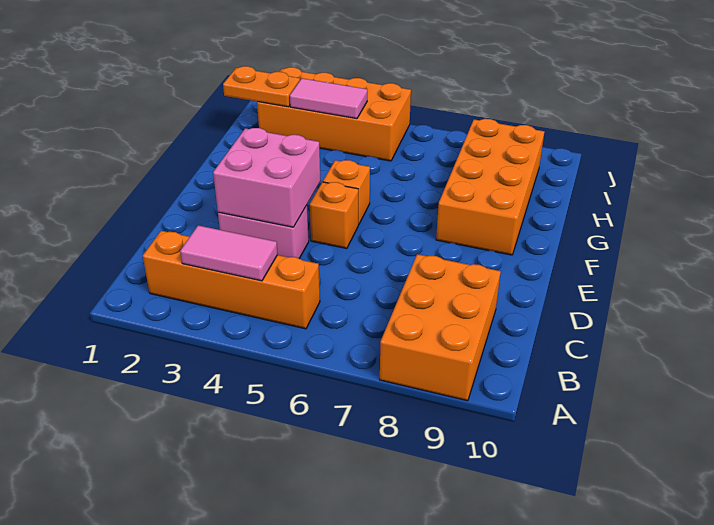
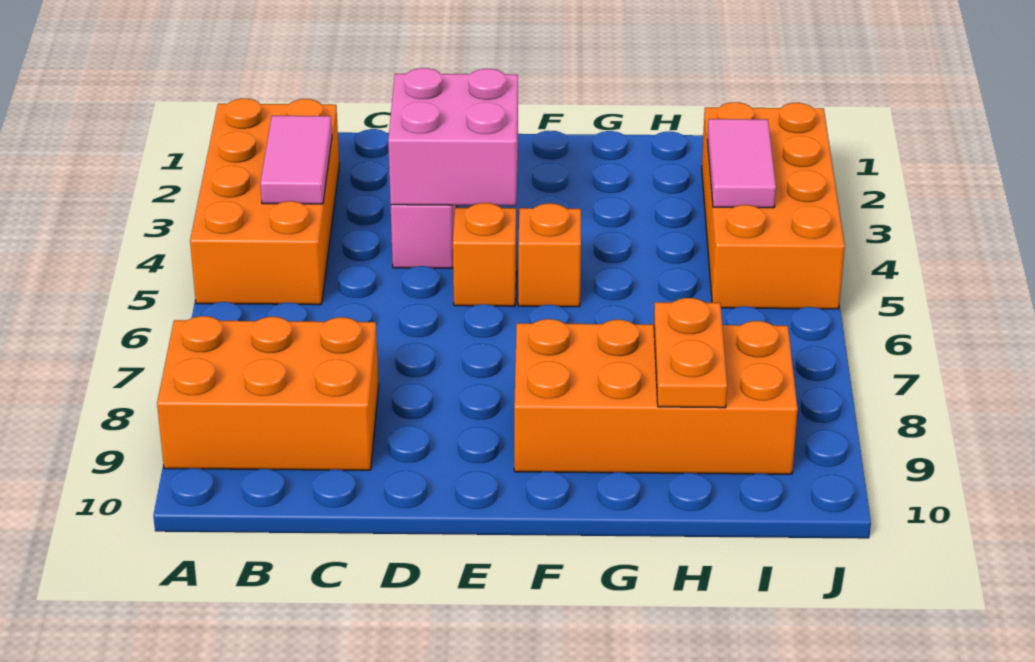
orange brick B2:B5 level 1 -> orange brick A2:B5 level 1
orange plate I1:I2 level 2 -> orange plate H8:H9 level 2

